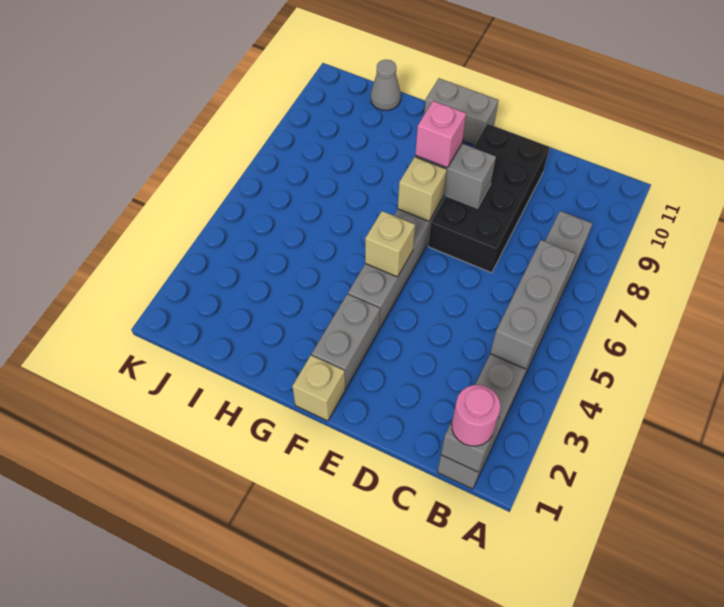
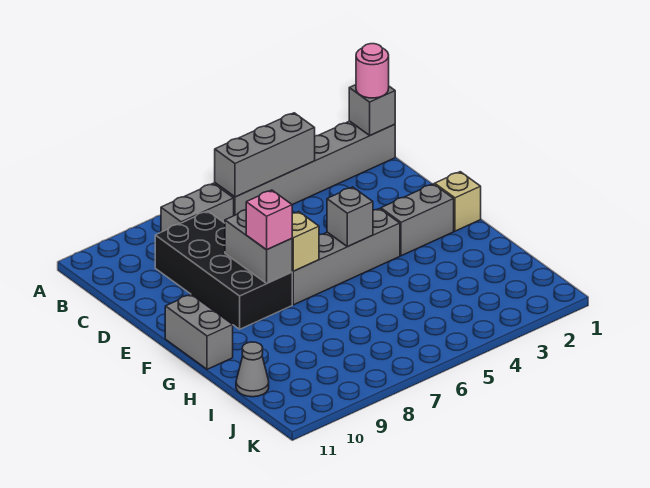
black brick D7:E10 level 1 -> black brick C8:F9 level 1
tan brick F5 level 2 -> grey brick F5 level 2

